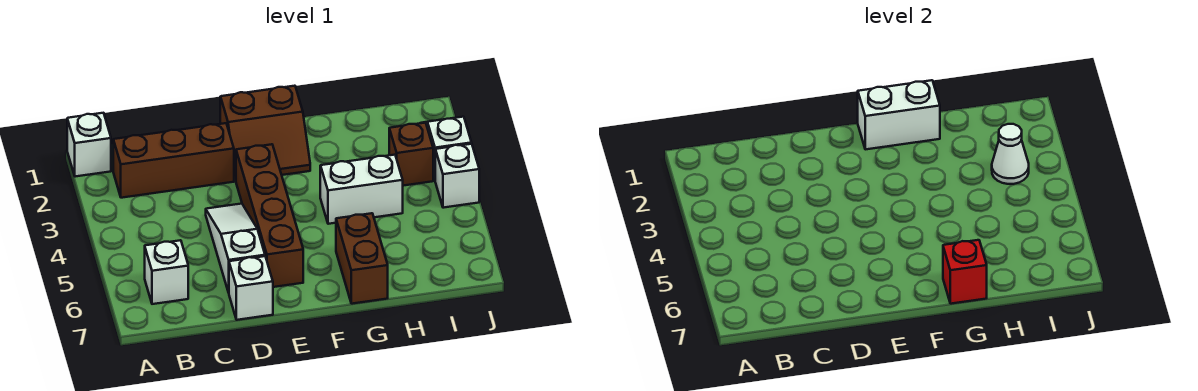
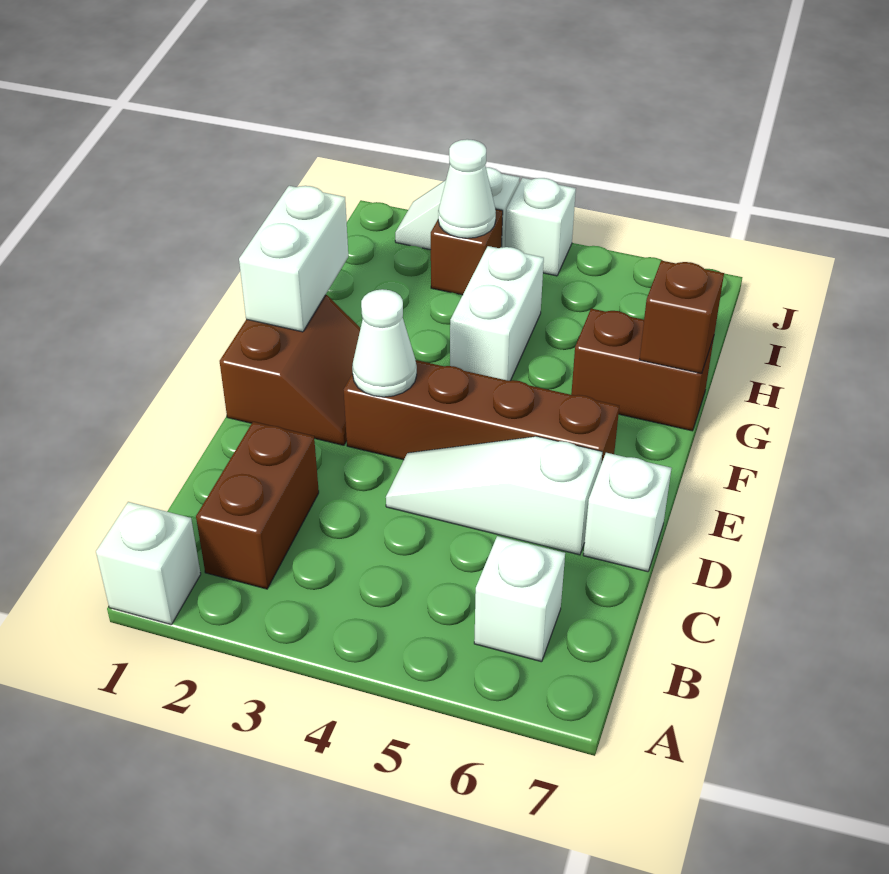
brown brick B2:D2 level 1 -> brown brick B2:C2 level 1
none -> white cone E3 level 2
red brick G7 level 2 -> brown brick G7 level 2

